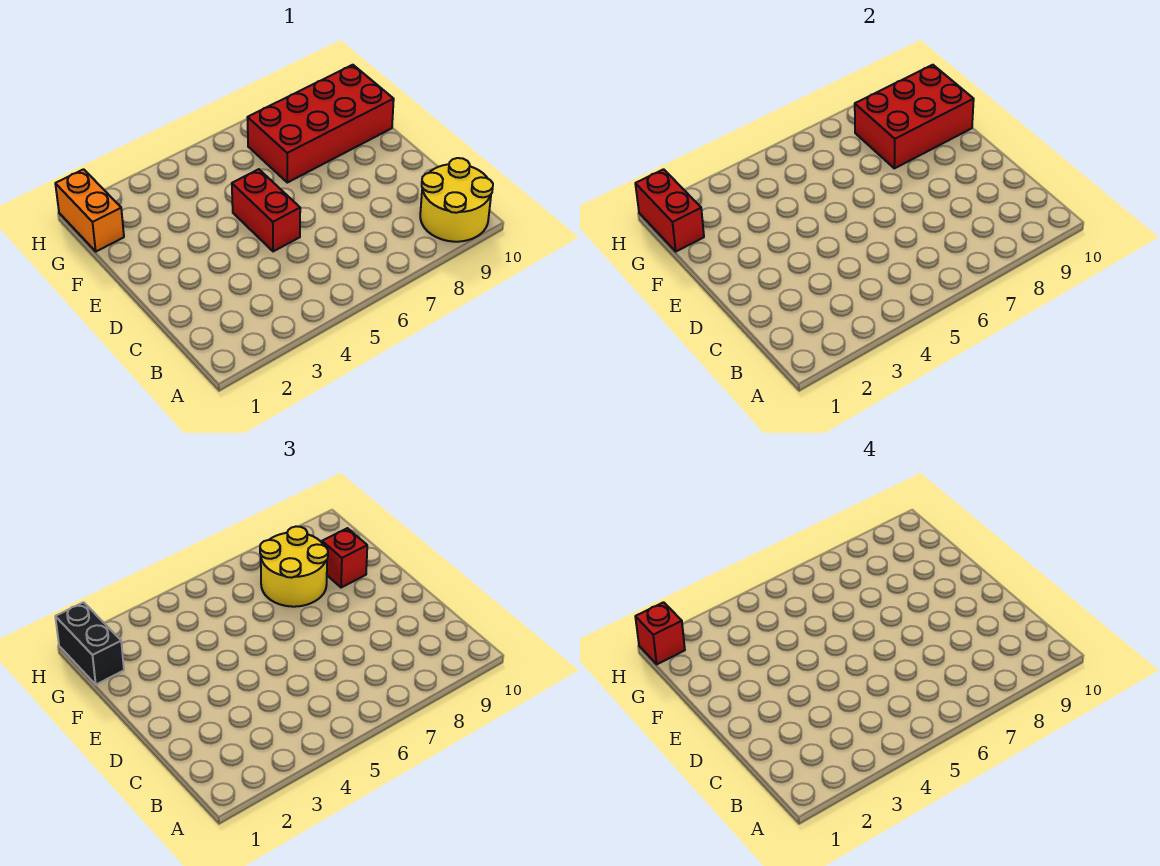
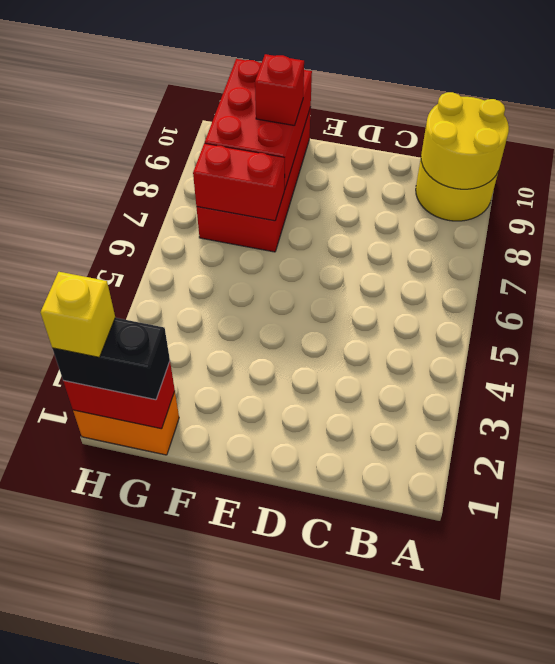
red brick D5:E5 level 1 -> red brick F7:G7 level 2
yellow round brick F7:G8 level 3 -> yellow round brick A9:B10 level 2
red brick H1 level 4 -> yellow brick H1 level 4

